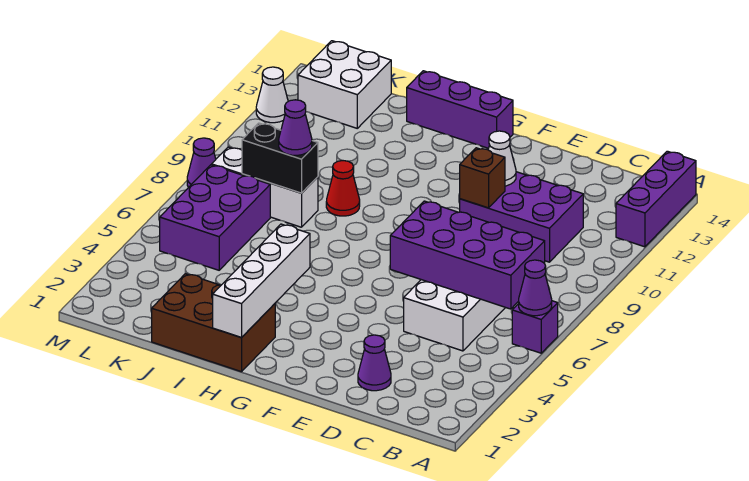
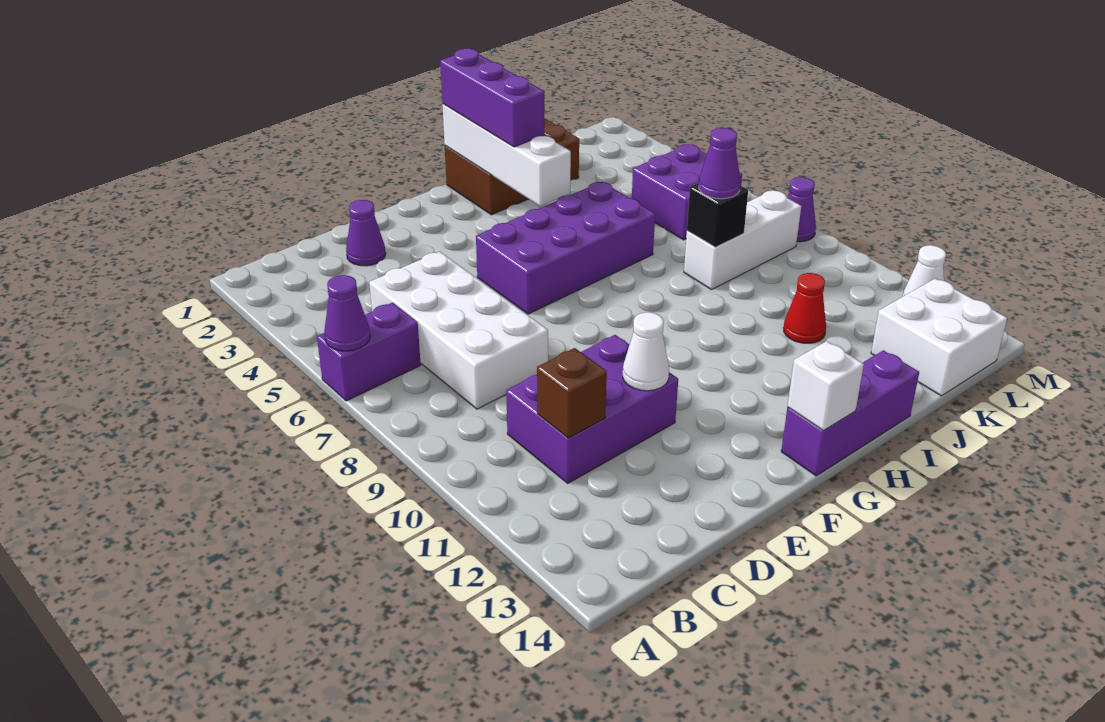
purple brick A6 level 1 -> purple brick A6:B6 level 1
purple brick A12:A14 level 1 -> purple brick H1:H3 level 3
purple brick B6:E7 level 2 -> purple brick F5:I6 level 1
brown brick E10 level 2 -> brown brick C11 level 2
none -> white brick G14 level 2
red cone I9 level 1 -> red cone J11 level 1
black brick J8:K8 level 2 -> black brick J8 level 2
purple brick K5:L7 level 1 -> purple brick K5:L6 level 1

